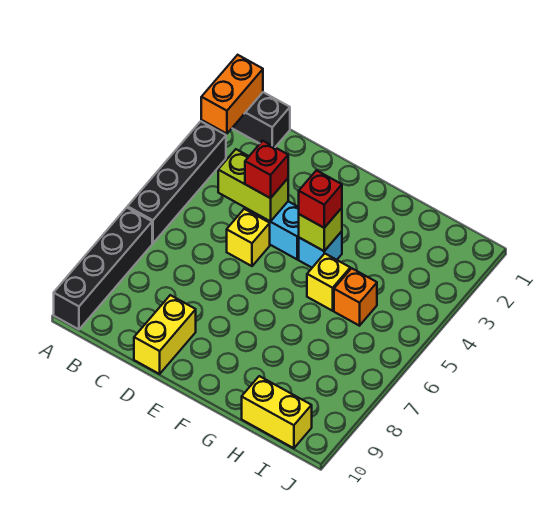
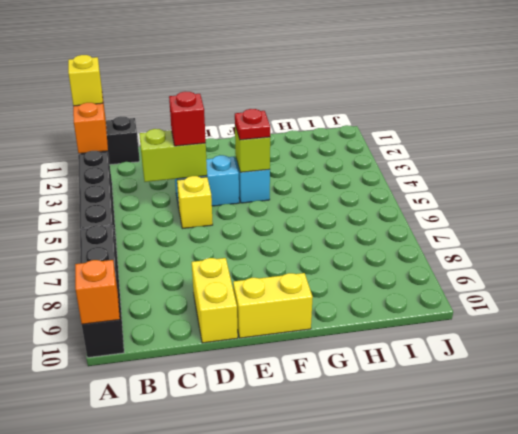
red brick F4 level 3 -> red plate F4 level 3
yellow brick G5 level 1 -> yellow brick A1 level 3
orange brick H5 level 1 -> orange brick A10 level 2
yellow brick H10:I10 level 1 -> yellow brick E10:F10 level 1

